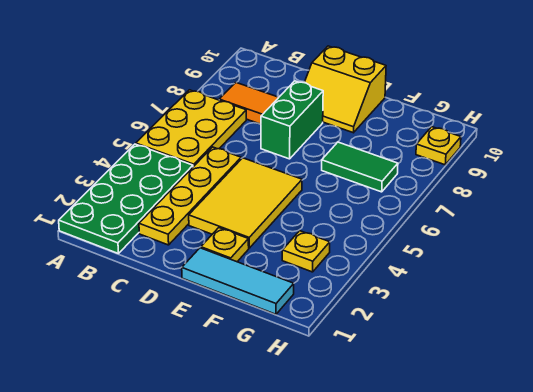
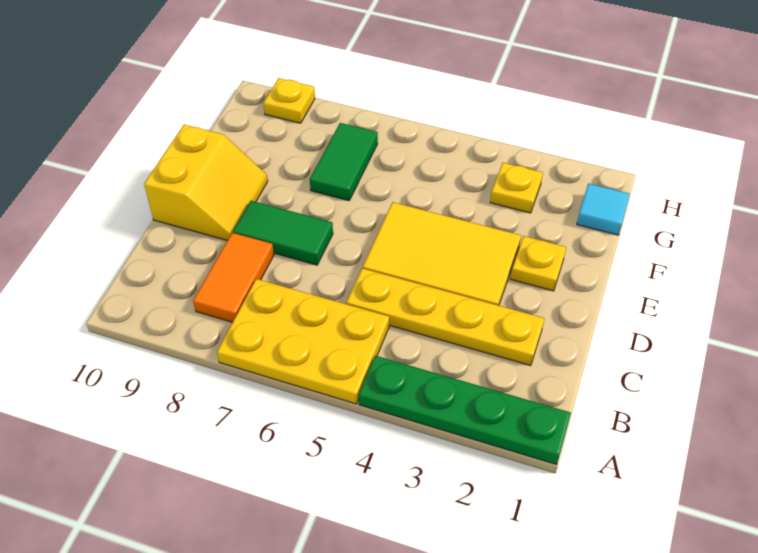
green plate A1:B4 level 1 -> green plate A1:A4 level 1
green brick D7:D8 level 1 -> green tile D7:D8 level 1
cyan tile E1:G1 level 1 -> cyan tile G1 level 1

